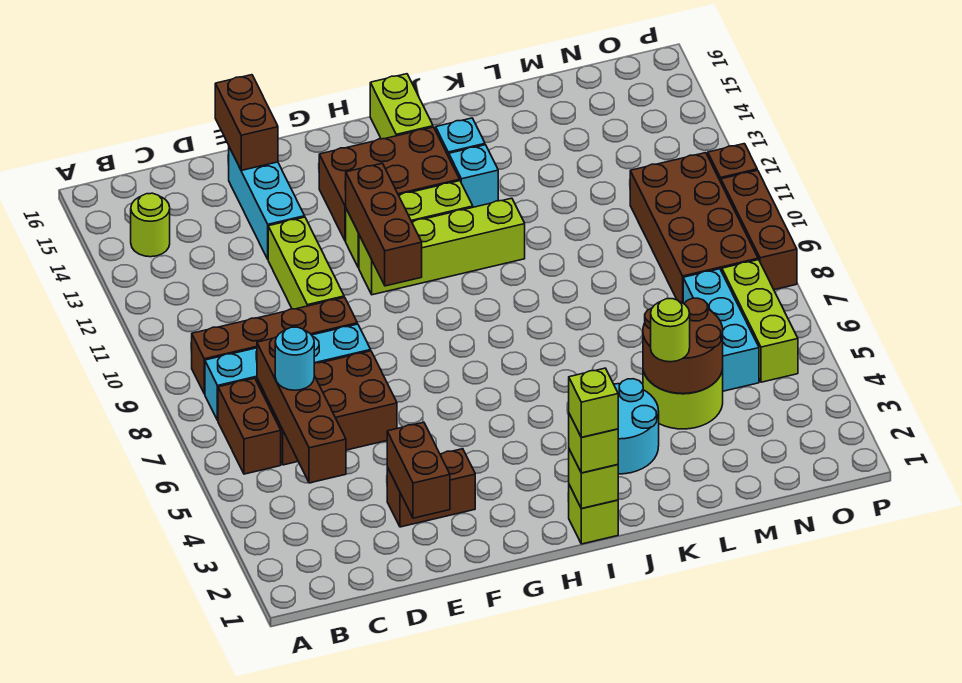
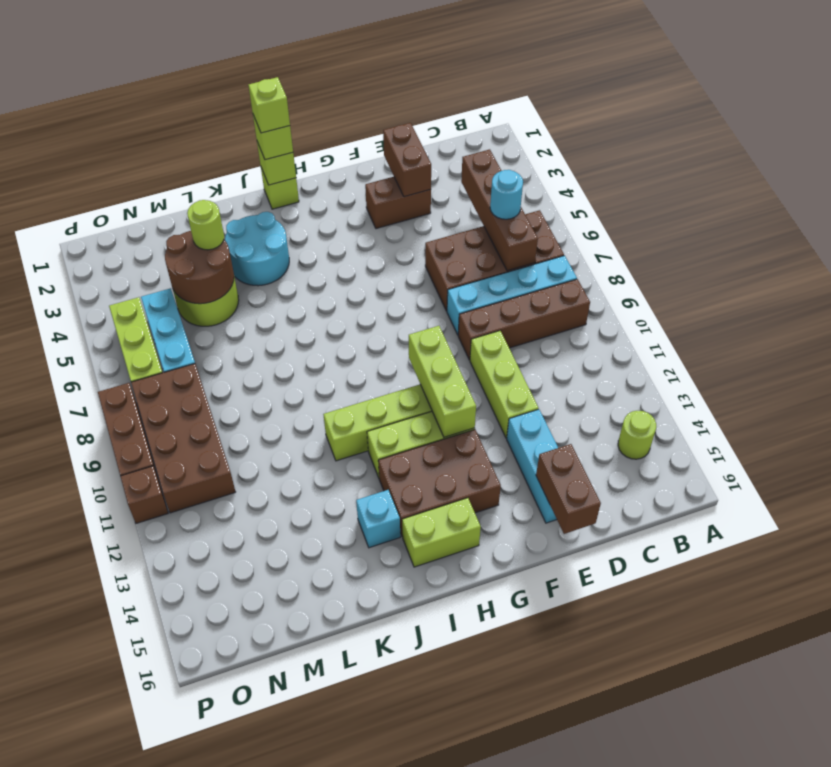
brown brick G10:G12 level 2 -> lime brick G10:G12 level 2
lime brick I15:I16 level 1 -> lime brick H15:I15 level 1
cyan brick J13 level 1 -> none

